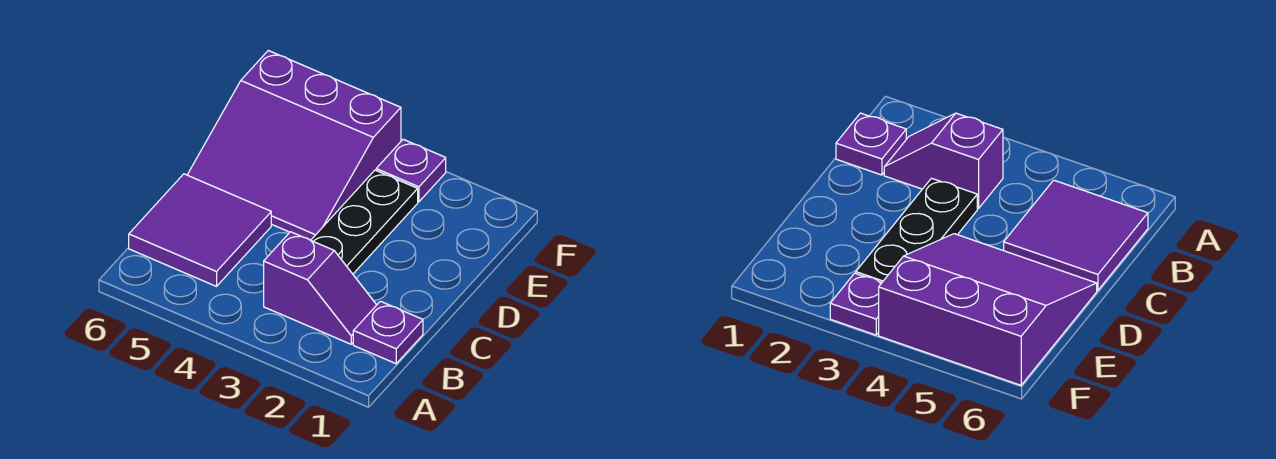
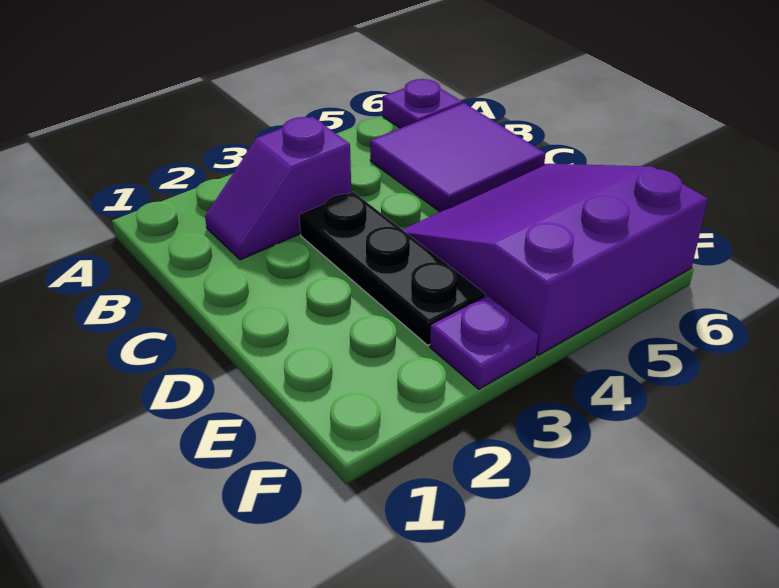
purple plate B1 level 1 -> purple plate A6 level 1

